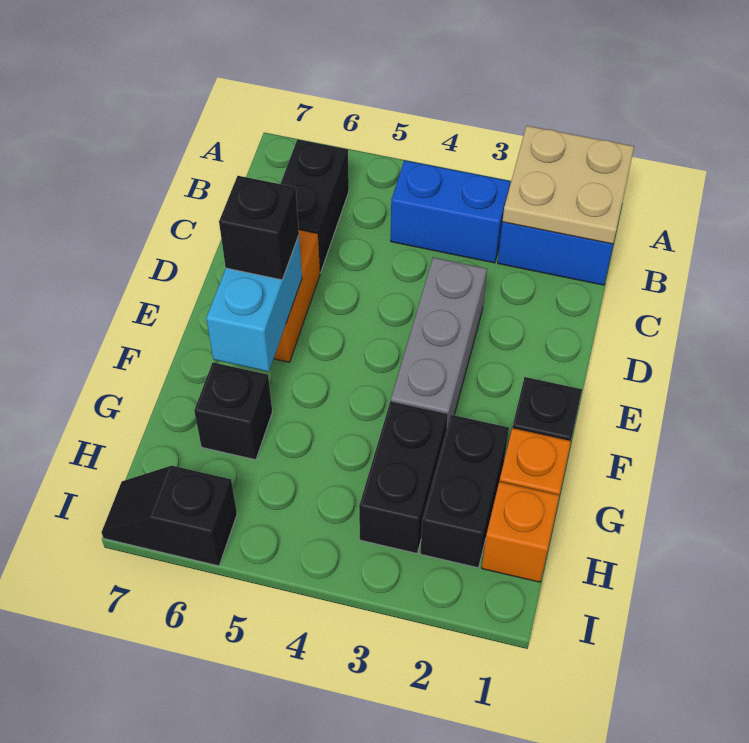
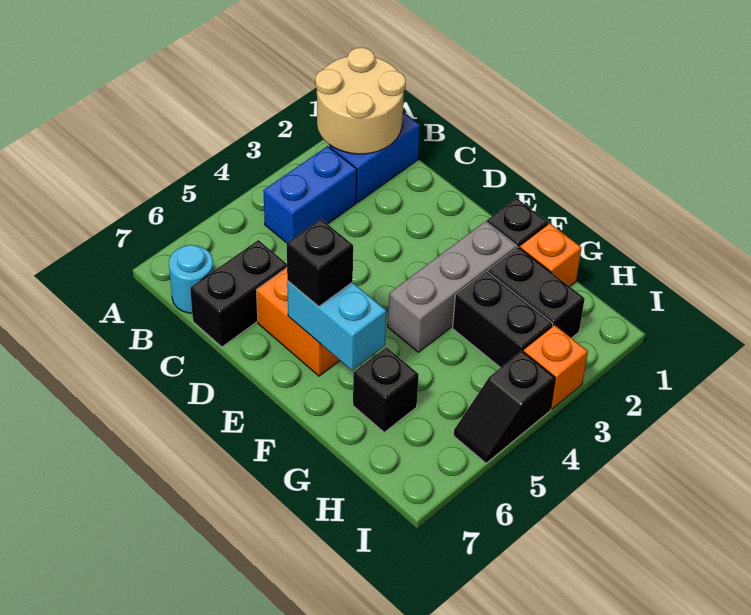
tan plate A1:B2 level 2 -> tan round brick A1:B2 level 2
black brick B6:C6 level 1 -> black brick C6:C7 level 1
none -> cyan round brick B7 level 1
grey brick D3:F3 level 1 -> grey brick F2:F4 level 1
orange brick H1 level 1 -> orange brick I3 level 1
black slope I6:I7 level 1 top 6 -> black slope I4:I5 level 1 top 4

